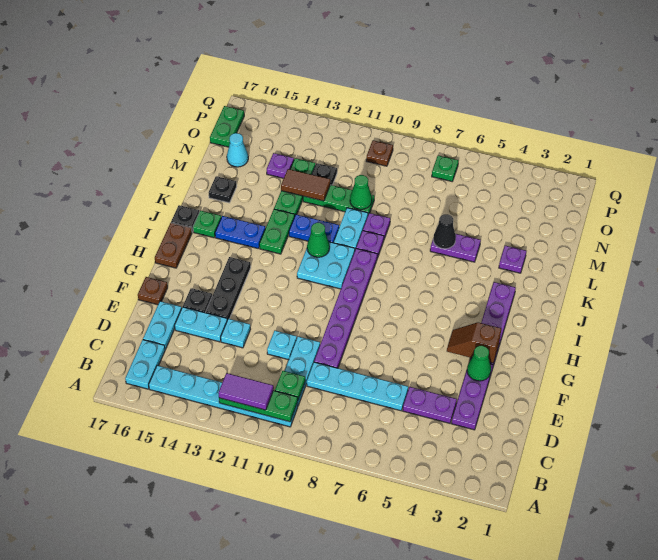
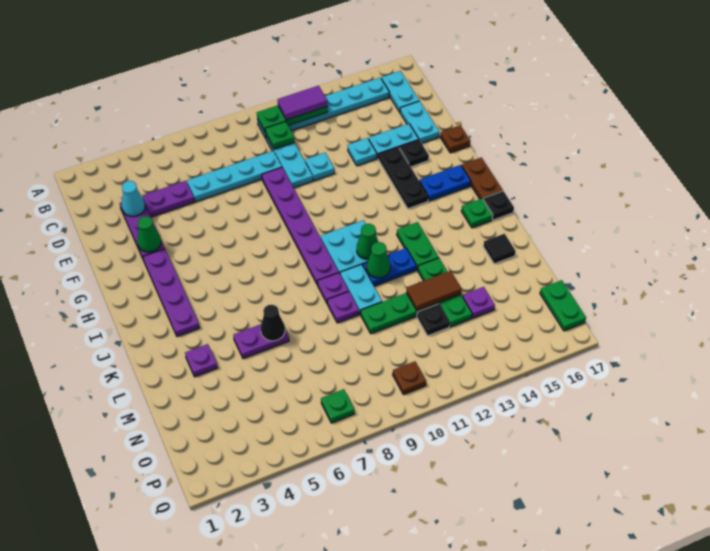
brown slope G3:G4 level 2 top 3 -> none
blue plate J14:J15 level 1 -> blue plate H15:H16 level 1
black plate L16 level 1 -> black tile L16 level 1
green cone M10 level 2 -> green cone K11 level 2
cyan cone N16 level 1 -> cyan cone D3 level 2

